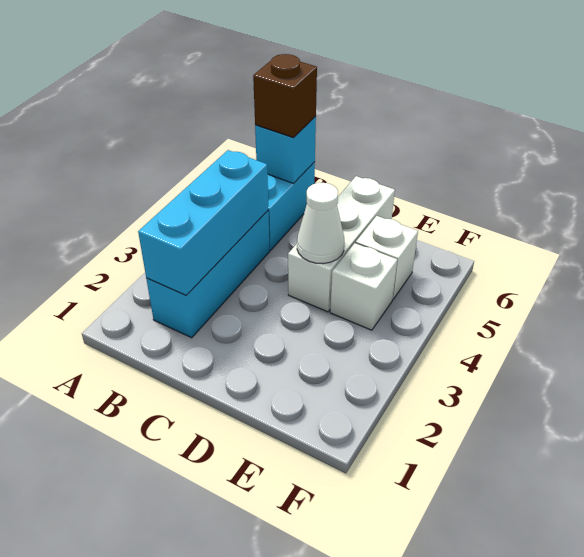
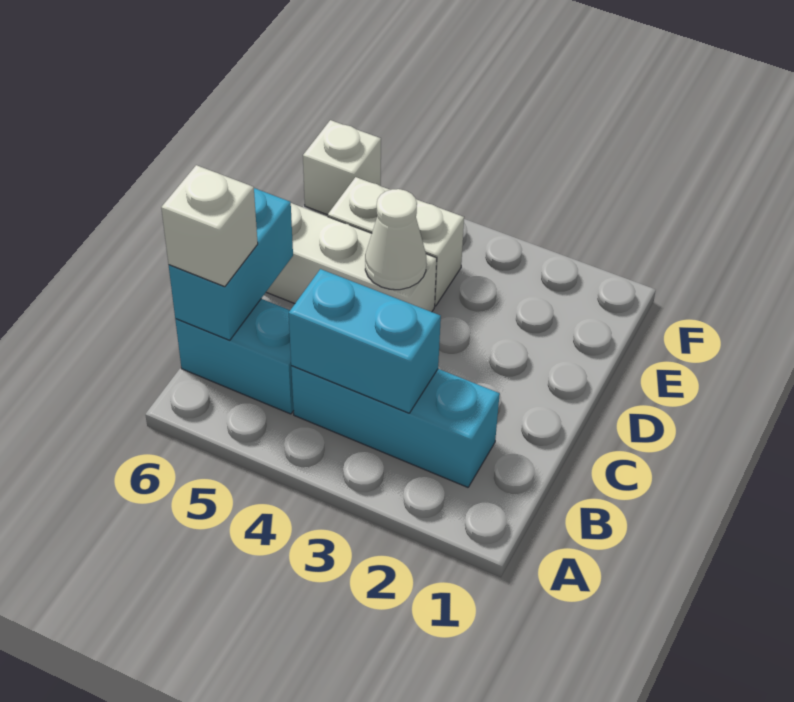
cyan brick B2:B4 level 2 -> cyan brick B3:B4 level 2
cyan brick B6 level 2 -> cyan brick B6:C6 level 2
brown brick B6 level 3 -> white brick B6 level 3
none -> white brick F6 level 1

